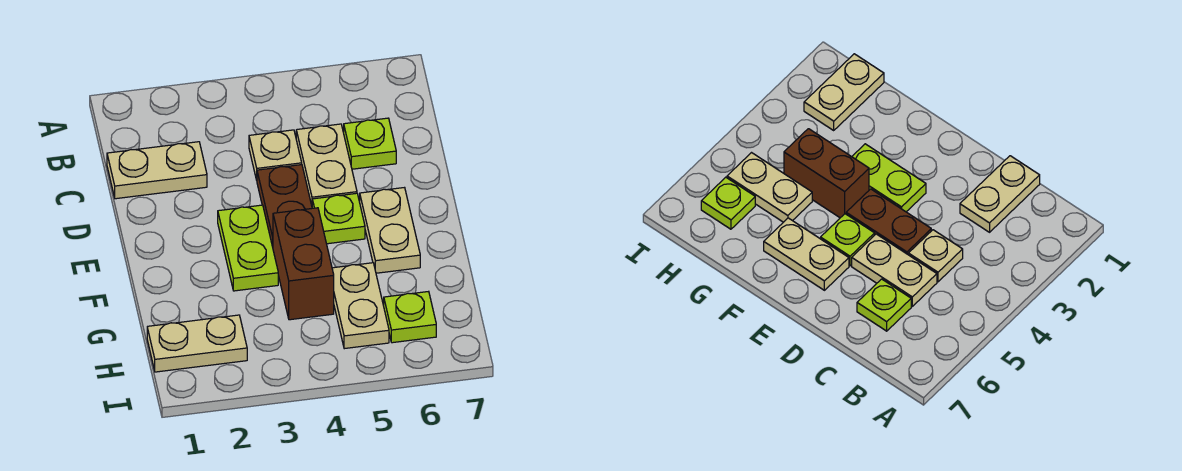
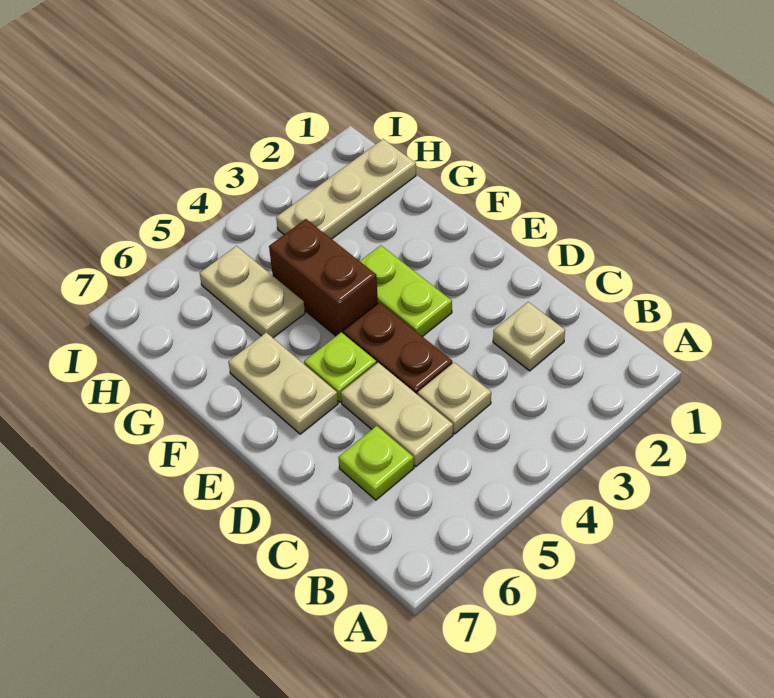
tan plate C1:C2 level 1 -> tan plate C2 level 1
tan plate H1:H2 level 1 -> tan plate H1:H3 level 1
lime plate H6 level 1 -> none

